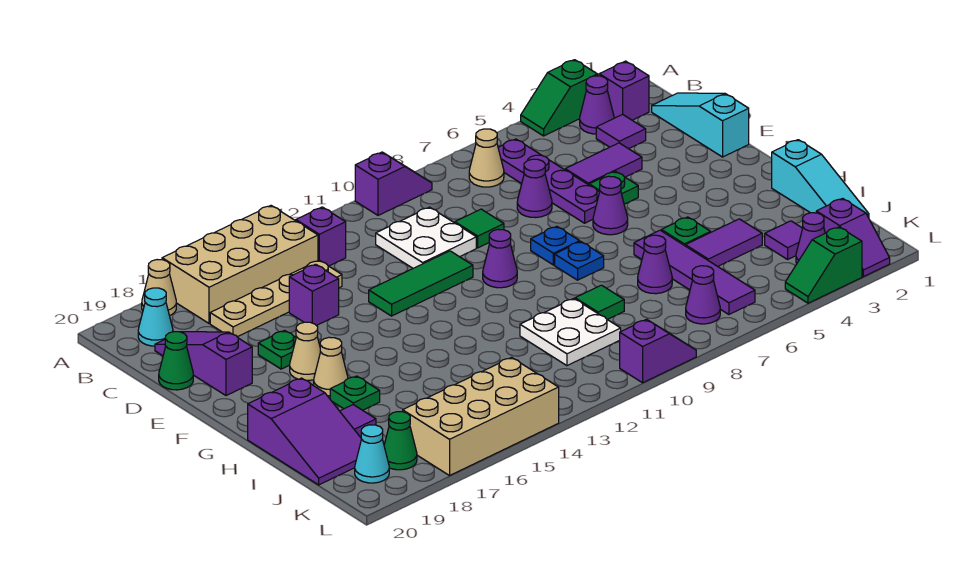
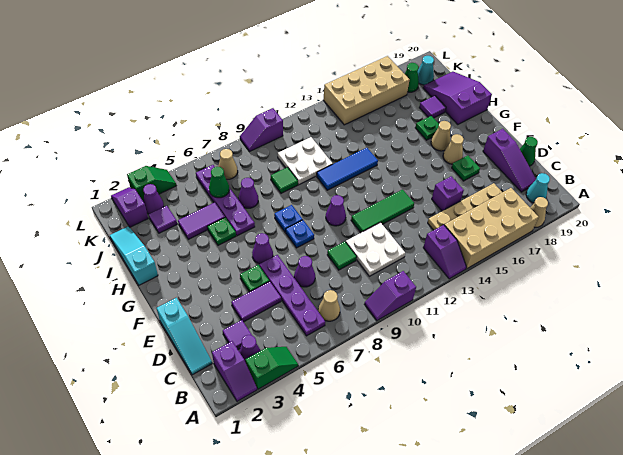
purple tile H6:K6 level 1 -> purple plate H6:K6 level 1
none -> blue tile H11:H13 level 1
none -> green cone J6 level 2
purple cone K7 level 1 -> tan cone K7 level 1

